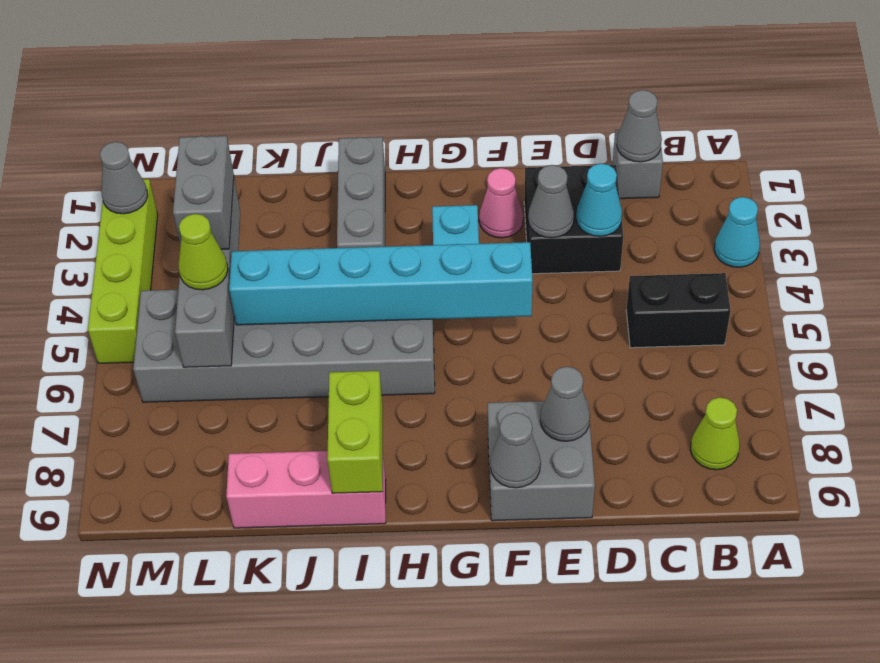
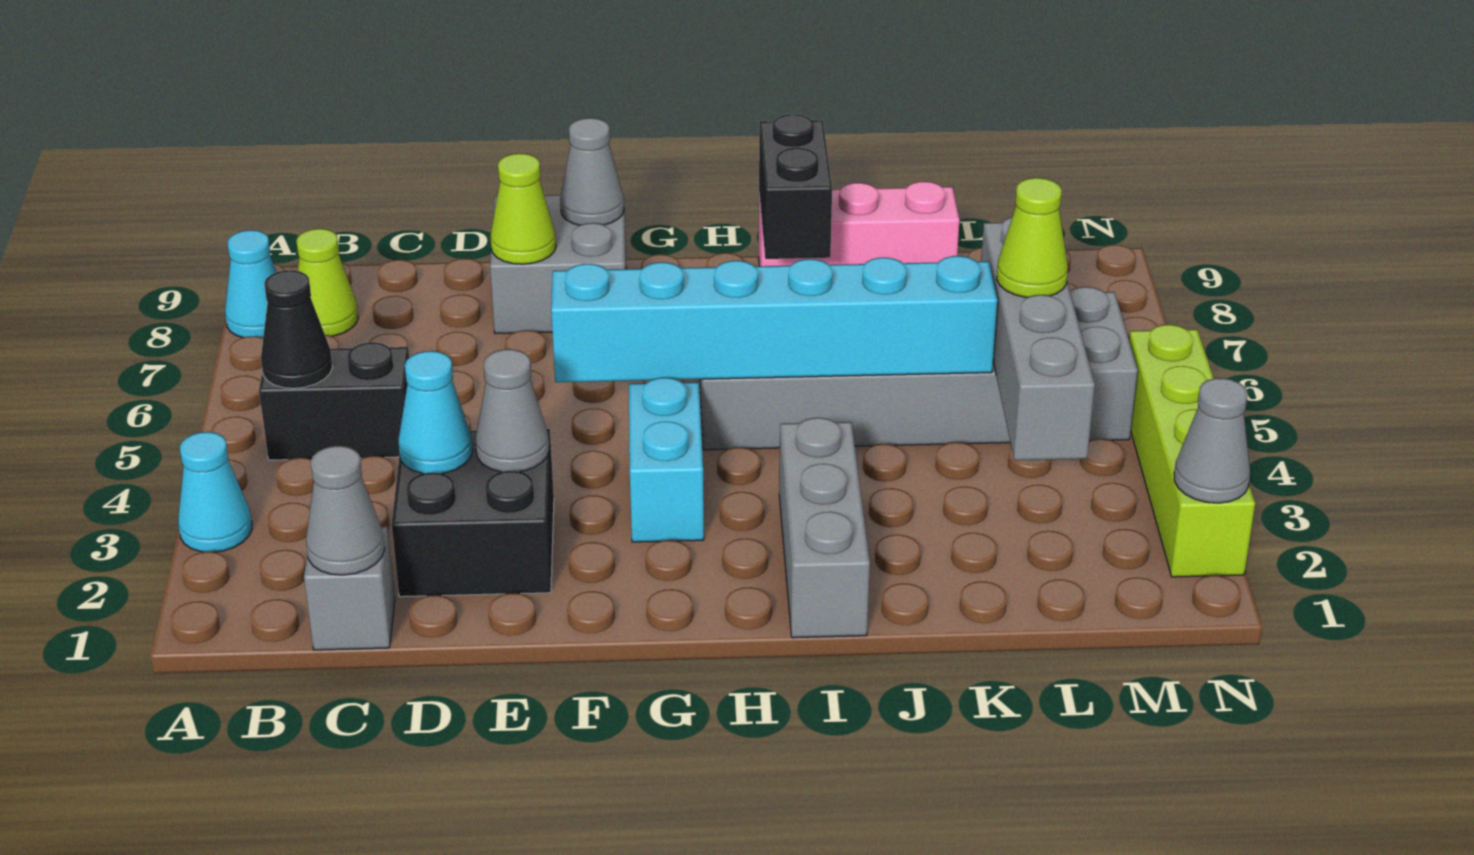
none -> cyan cone A8 level 1
none -> black cone B5 level 2
grey cone E8 level 2 -> lime cone E8 level 2
pink cone F2 level 1 -> none
lime brick I8:I9 level 2 -> black brick I8:I9 level 2
grey brick L3:L4 level 3 -> none

